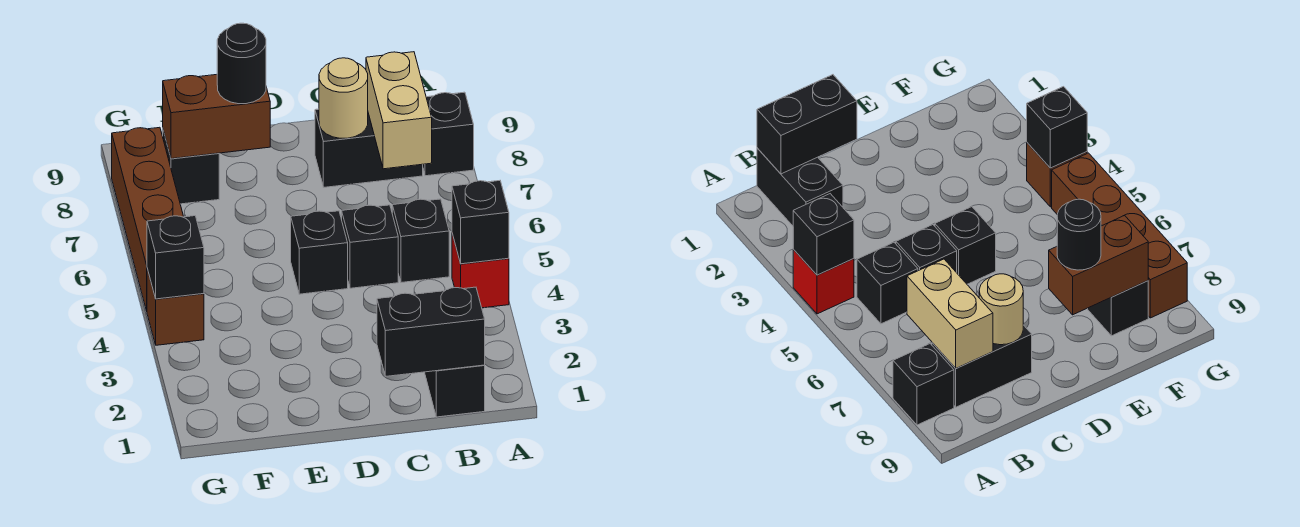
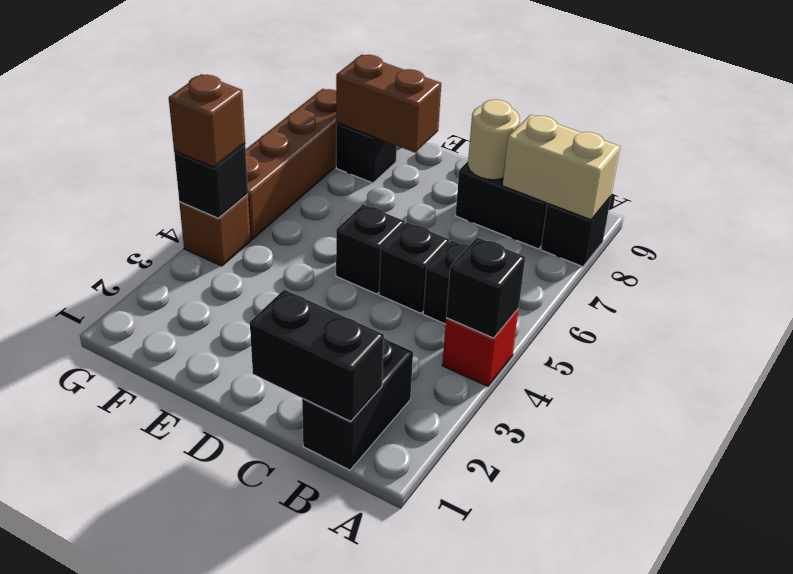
tan brick B7:B8 level 2 -> tan brick A8:B8 level 2
black round brick E8 level 3 -> none
none -> brown brick G4 level 3

